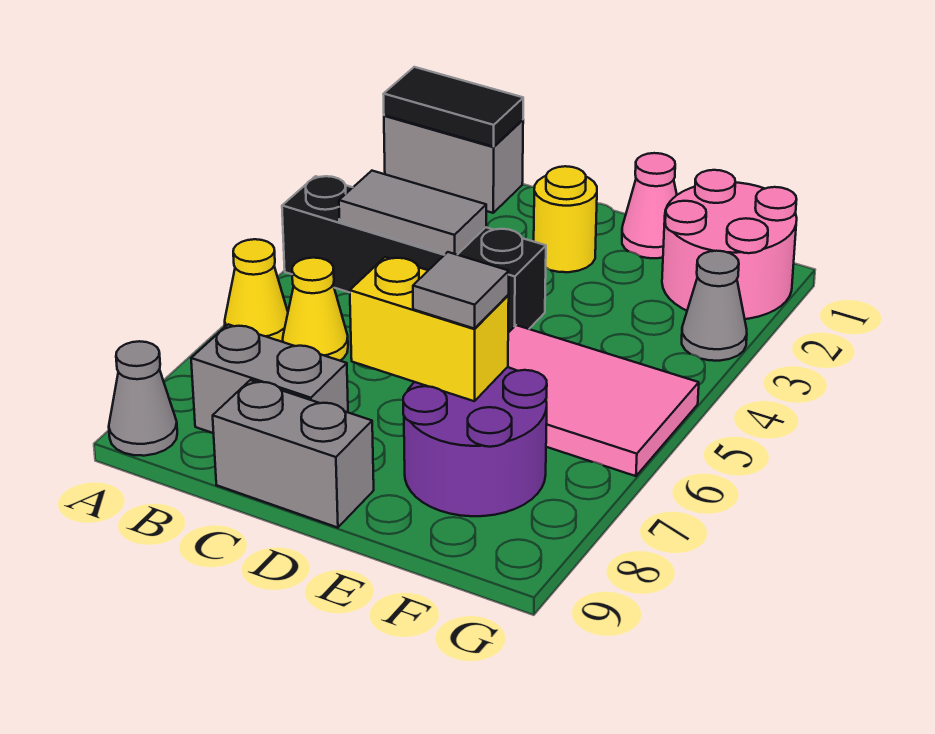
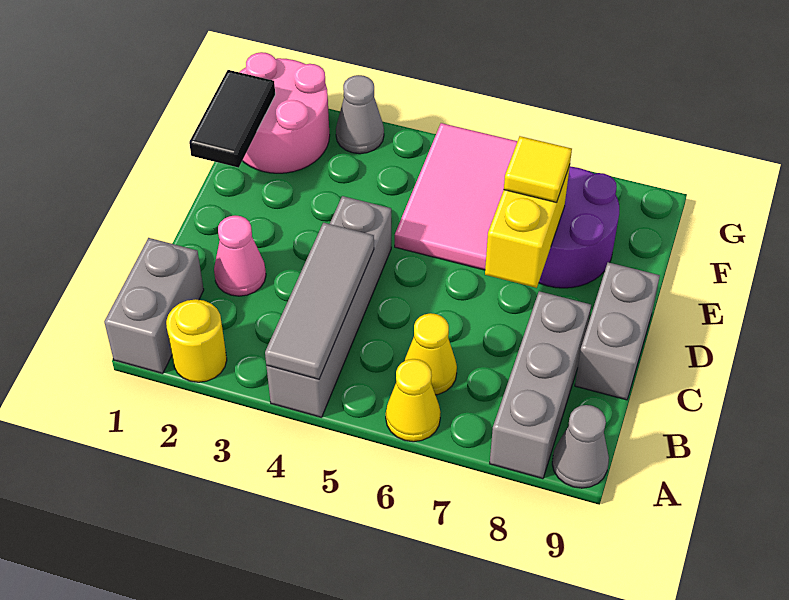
black tile A1:B1 level 2 -> black tile E1:F1 level 2
black brick A4:D4 level 1 -> grey brick A4:D4 level 1
grey tile B4:C4 level 2 -> grey tile A4:C4 level 2
grey brick B8:C8 level 1 -> grey brick A8:C8 level 1
yellow round brick D2 level 1 -> yellow round brick A2 level 1
pink cone E1 level 1 -> pink cone C2 level 1
grey tile E7 level 3 -> yellow tile E7 level 3

